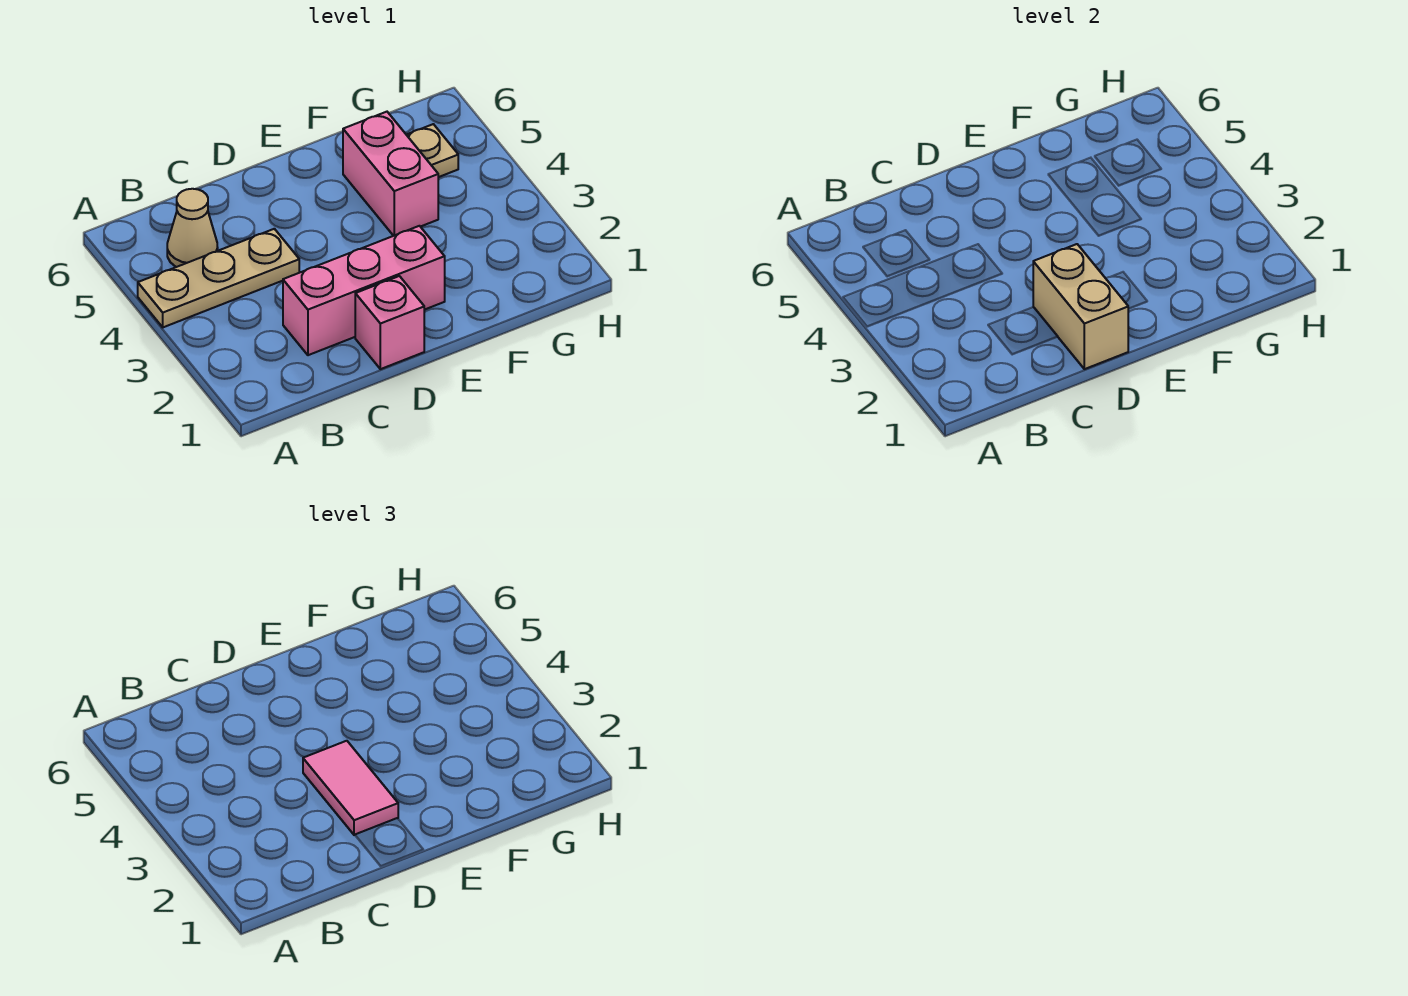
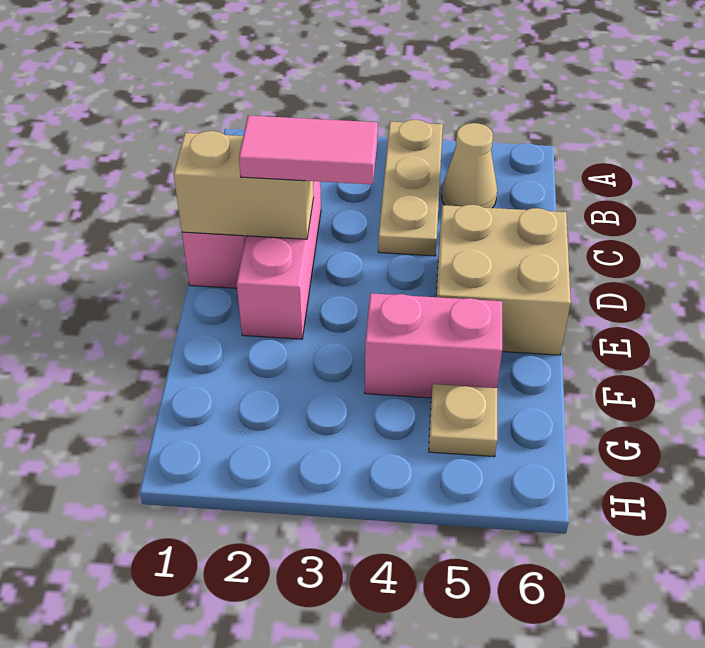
none -> tan brick D5:E6 level 1

